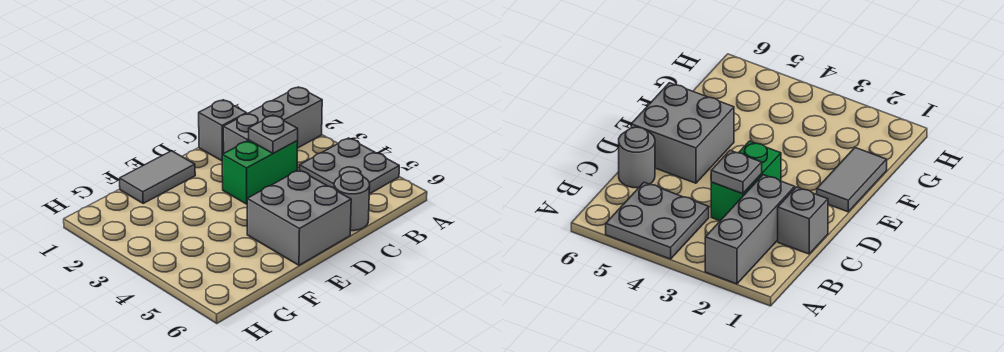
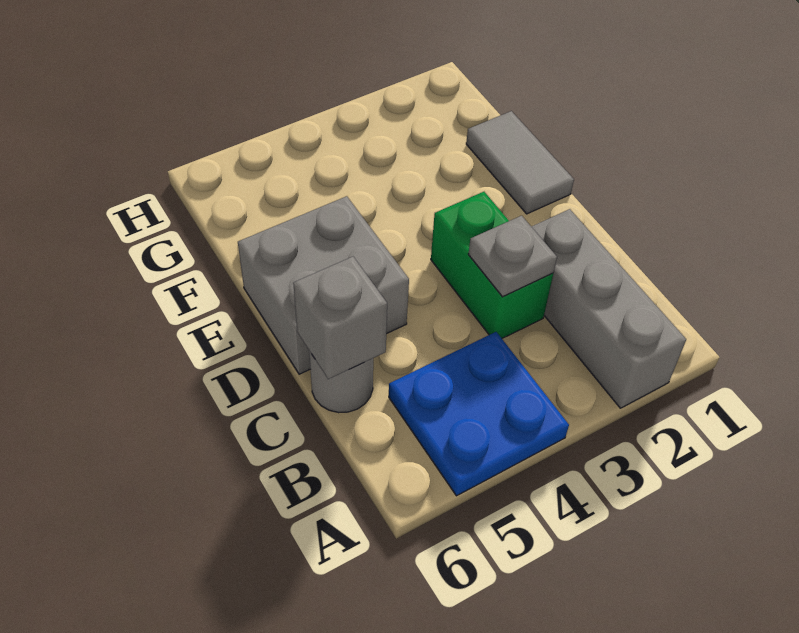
grey plate A4:B5 level 1 -> blue plate A4:B5 level 1
grey brick C1 level 1 -> grey brick C6 level 2

